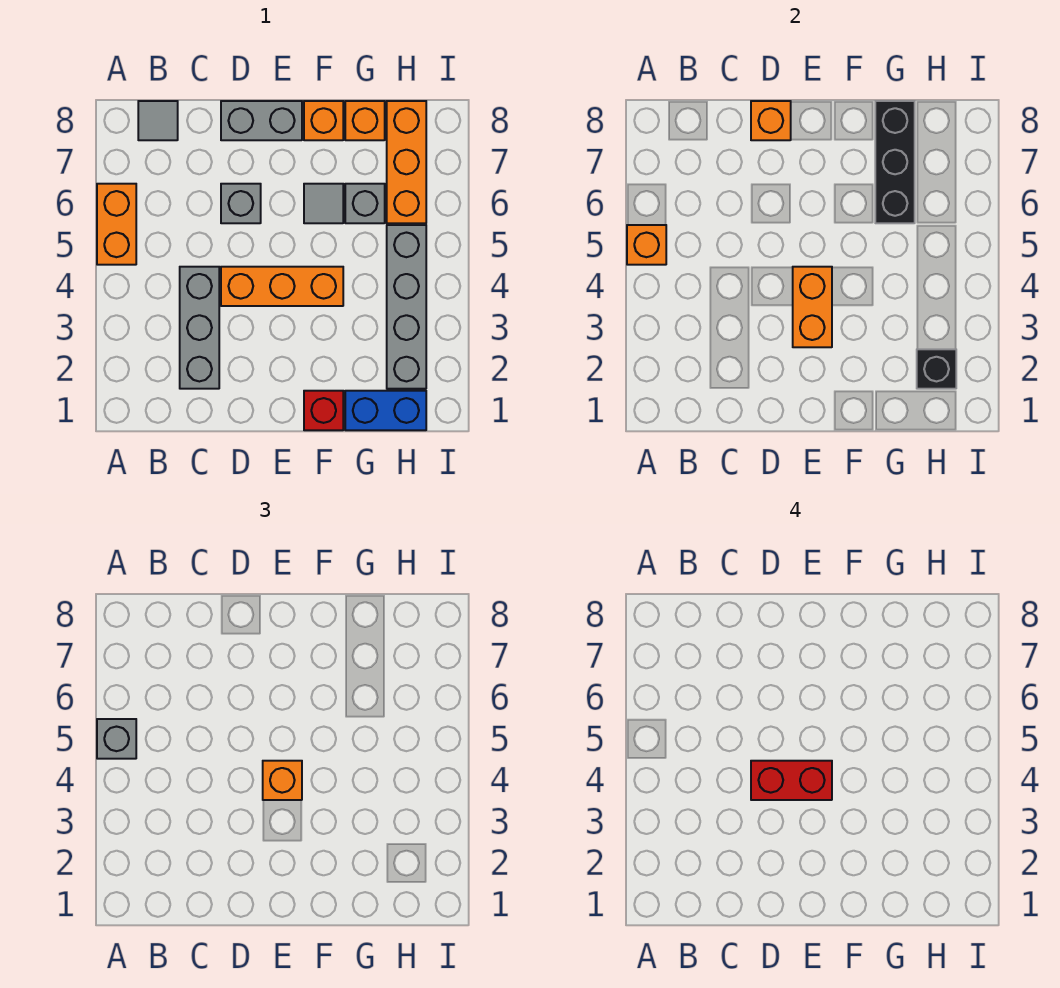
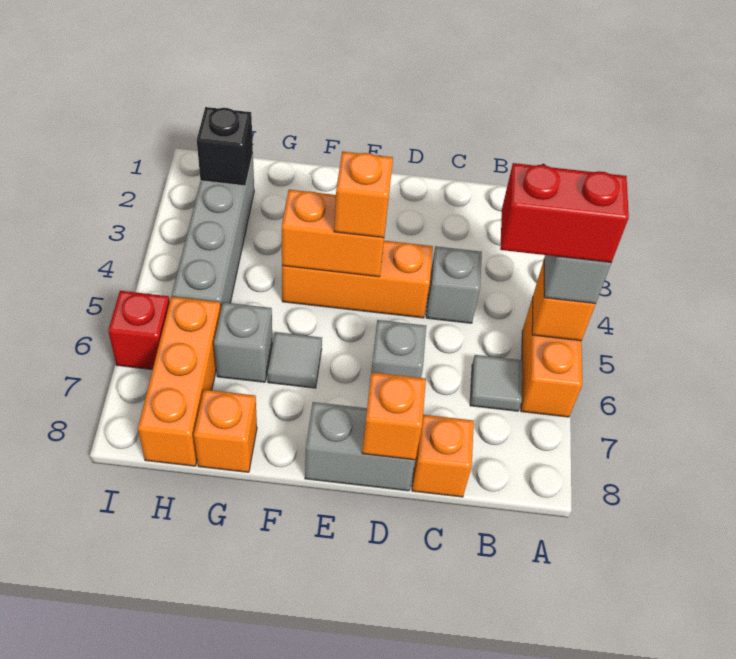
grey tile B8 level 1 -> grey tile B6 level 1
grey brick C2:C4 level 1 -> grey brick C4 level 1
red brick D4:E4 level 4 -> red brick A5:B5 level 4
orange brick E3:E4 level 2 -> orange brick E4:F4 level 2
red brick F1 level 1 -> red brick I6 level 1
orange brick F8 level 1 -> orange brick C8 level 1
blue brick G1:H1 level 1 -> none
black brick G6:G8 level 2 -> none

